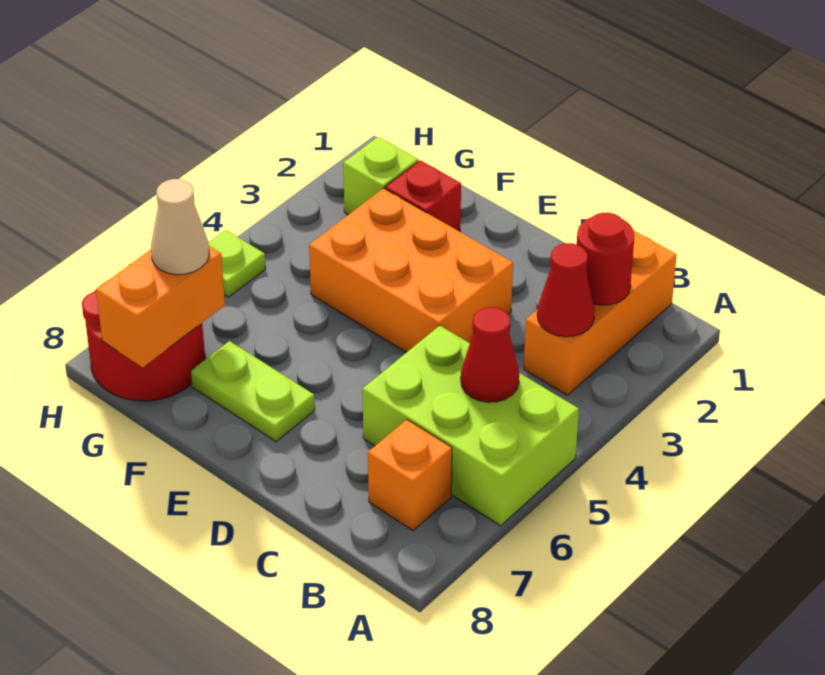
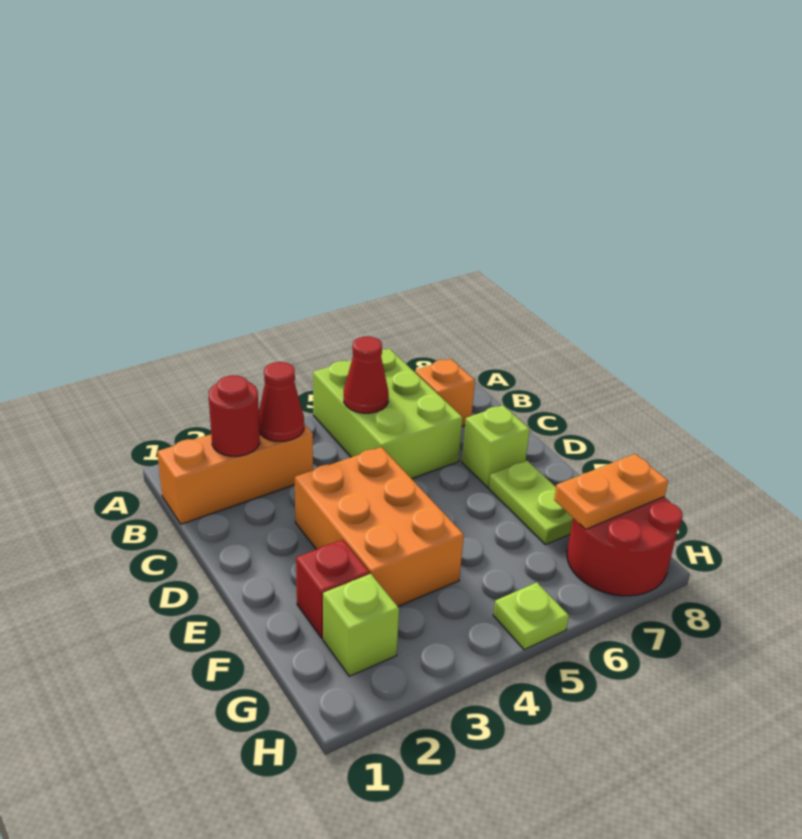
none -> lime brick D7 level 1
orange brick G7:G8 level 2 -> orange plate G7:G8 level 2
tan cone G7 level 3 -> none

